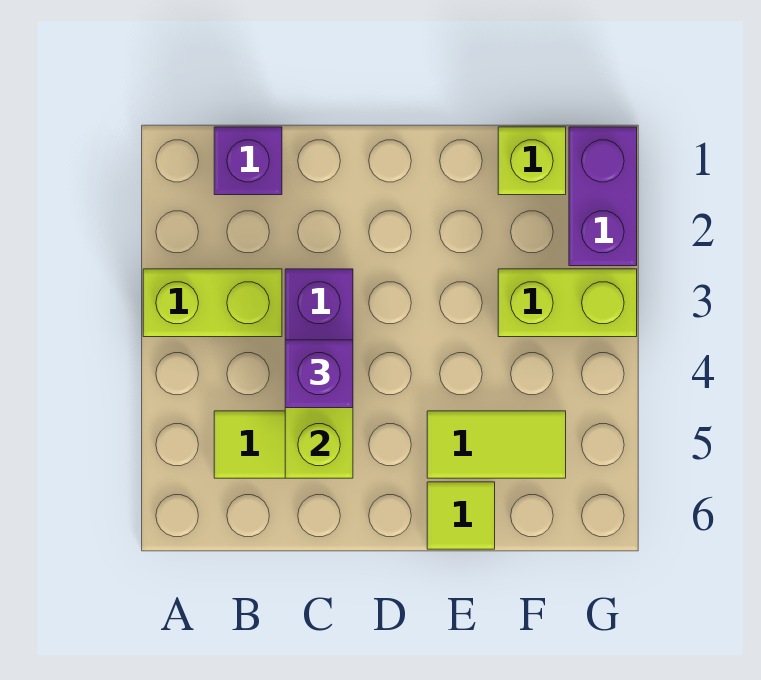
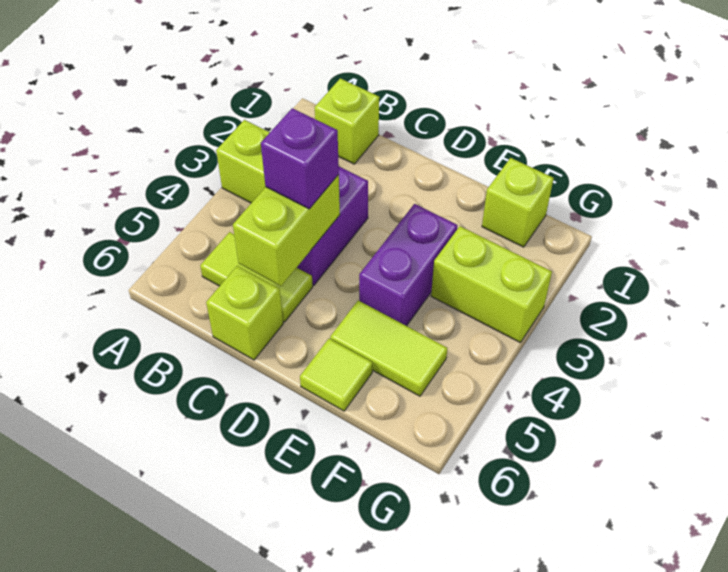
purple brick B1 level 1 -> lime brick B1 level 1
none -> lime brick C6 level 1
purple brick G1:G2 level 1 -> purple brick E3:E4 level 1

